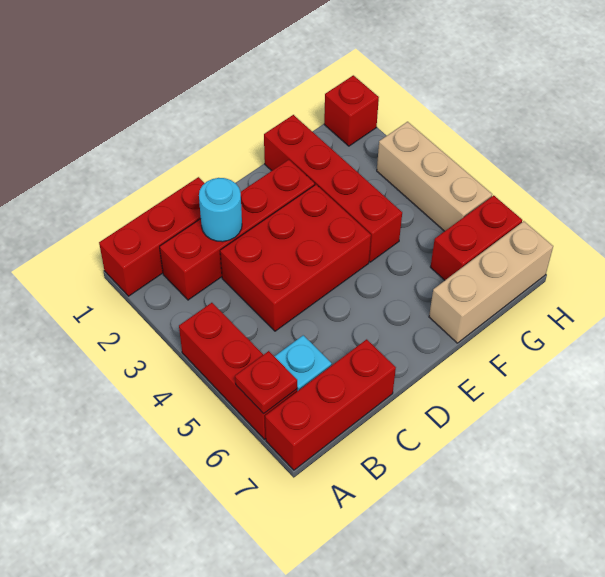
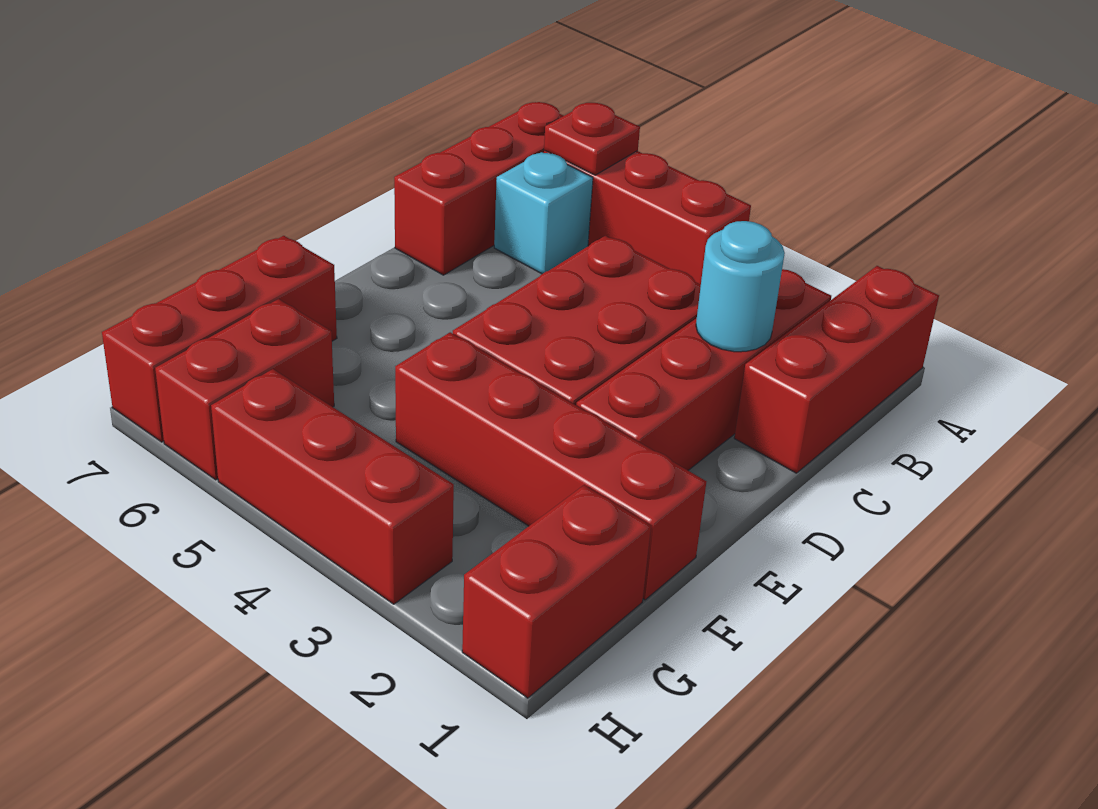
tan brick F7:H7 level 1 -> red brick F7:H7 level 1
red brick H1 level 1 -> red brick G1:H1 level 1
tan brick H3:H5 level 1 -> red brick H3:H5 level 1

